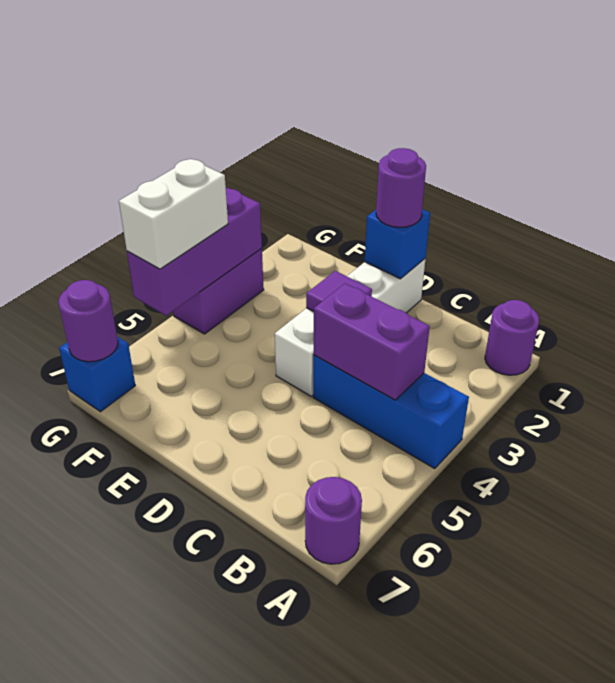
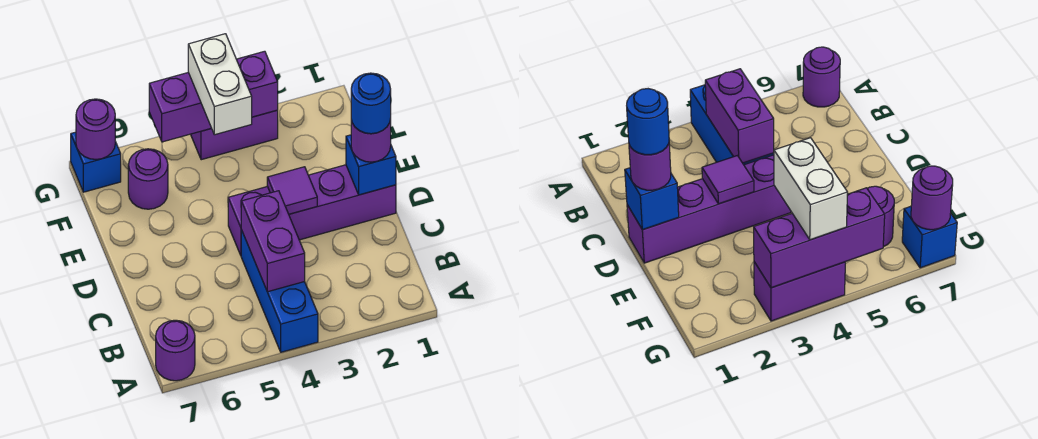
purple round brick A1 level 1 -> purple round brick F6 level 1
white brick D1:D4 level 1 -> purple brick D1:D4 level 1
none -> blue round brick D1 level 4
white brick G4:G5 level 3 -> white brick F4:G4 level 3

